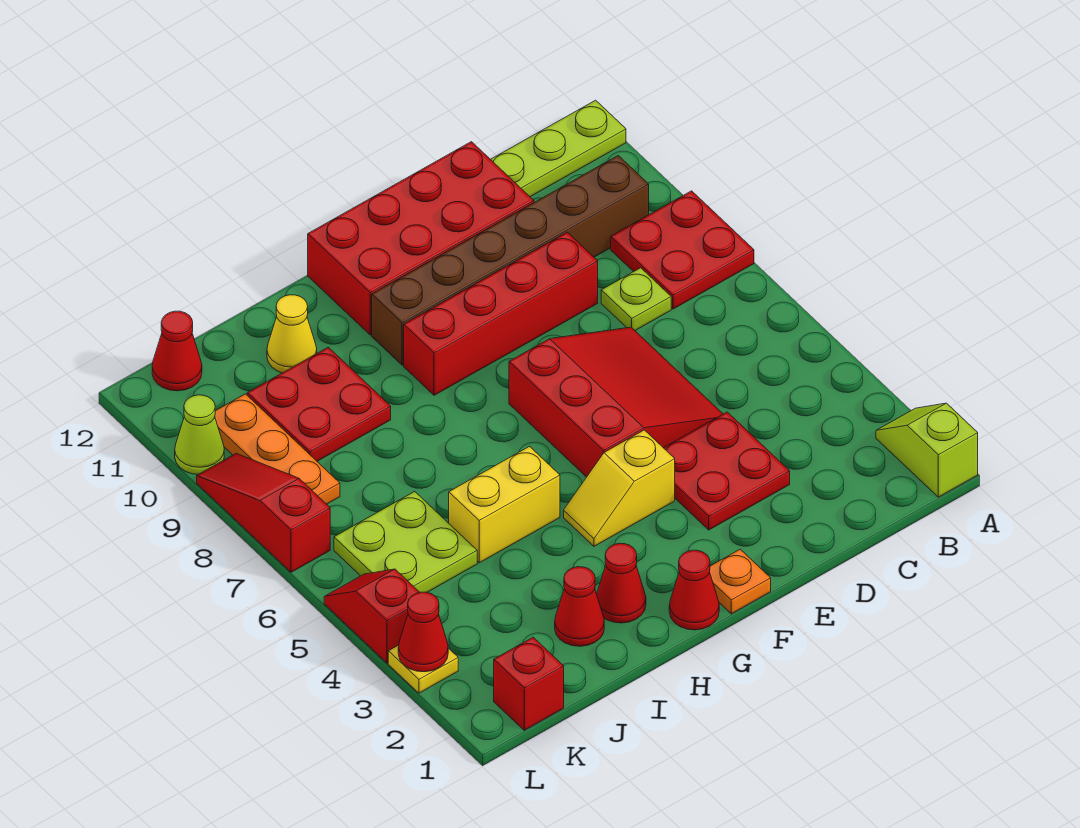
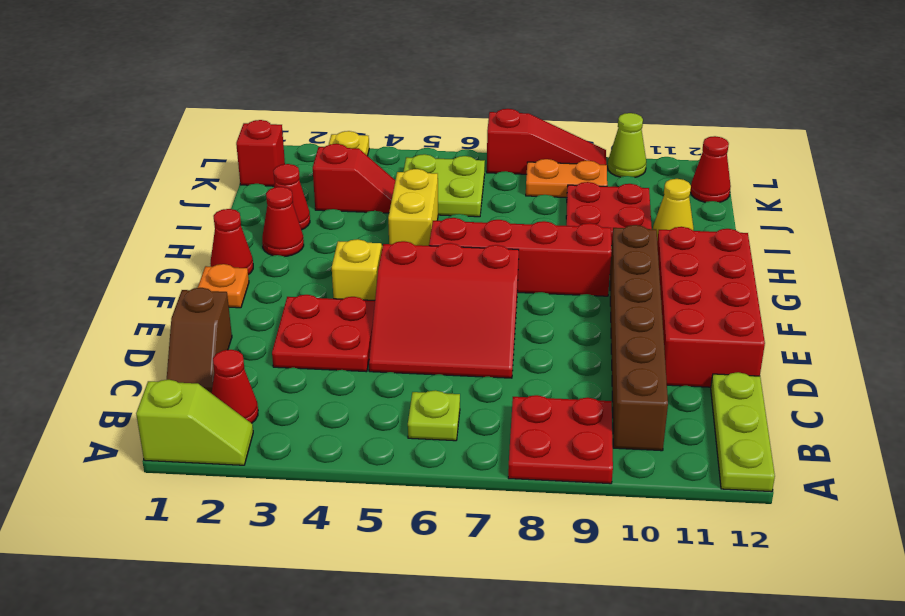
none -> brown slope C1:D1 level 1 top D
lime plate C8 level 1 -> lime plate B6 level 1
red brick D9:G9 level 1 -> red brick G6:G9 level 1
orange plate K8:K10 level 1 -> orange plate K8:K9 level 1
red cone L3 level 2 -> red cone B2 level 1
red slope L4:L5 level 1 top 4 -> red slope J3:J4 level 1 top 3

